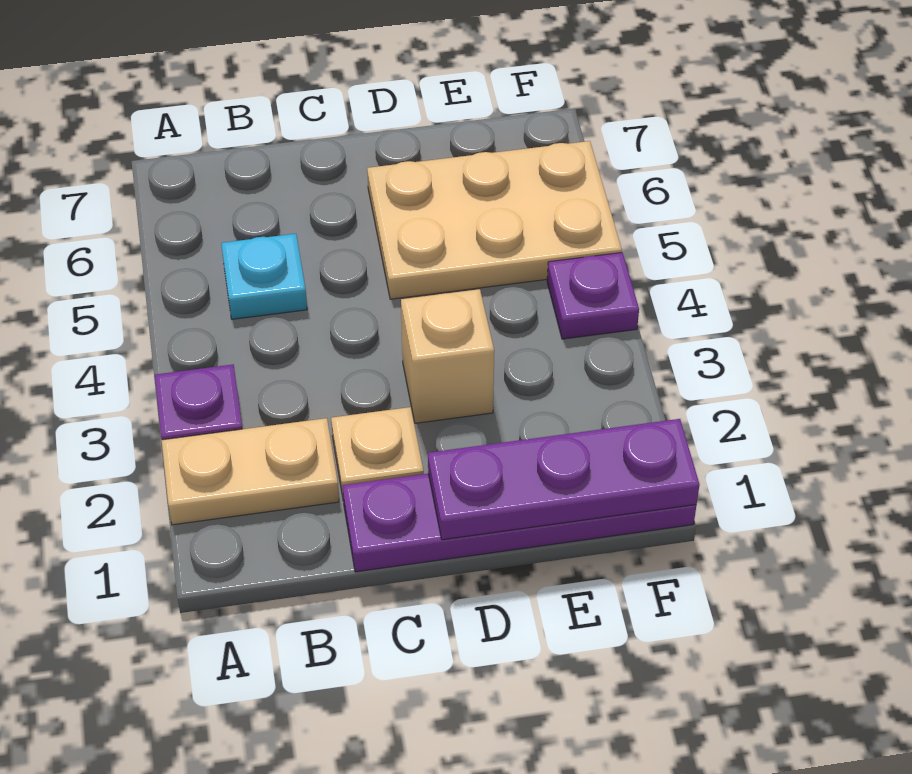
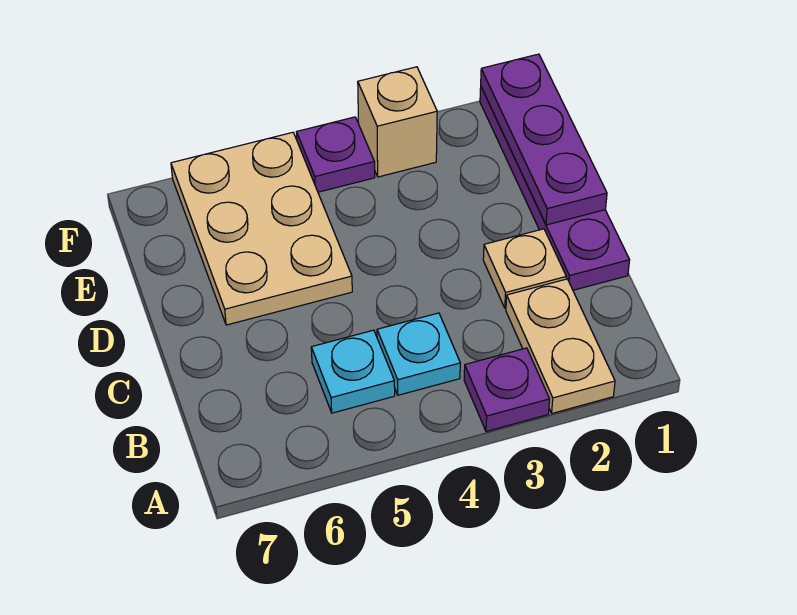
none -> cyan plate B4 level 1
tan brick D3 level 1 -> tan brick F3 level 1

